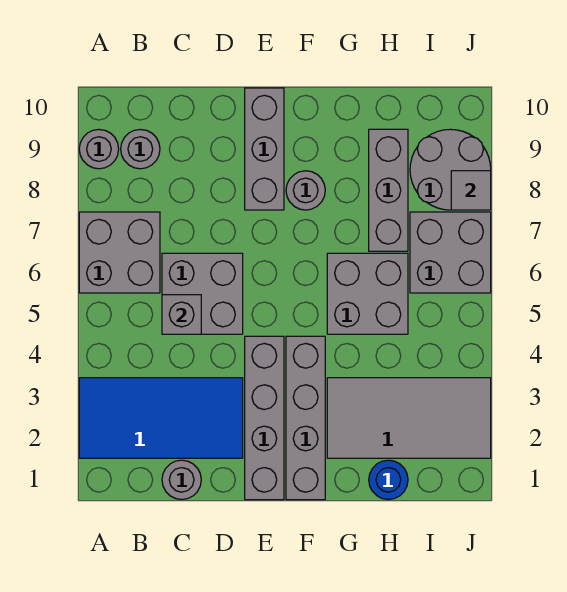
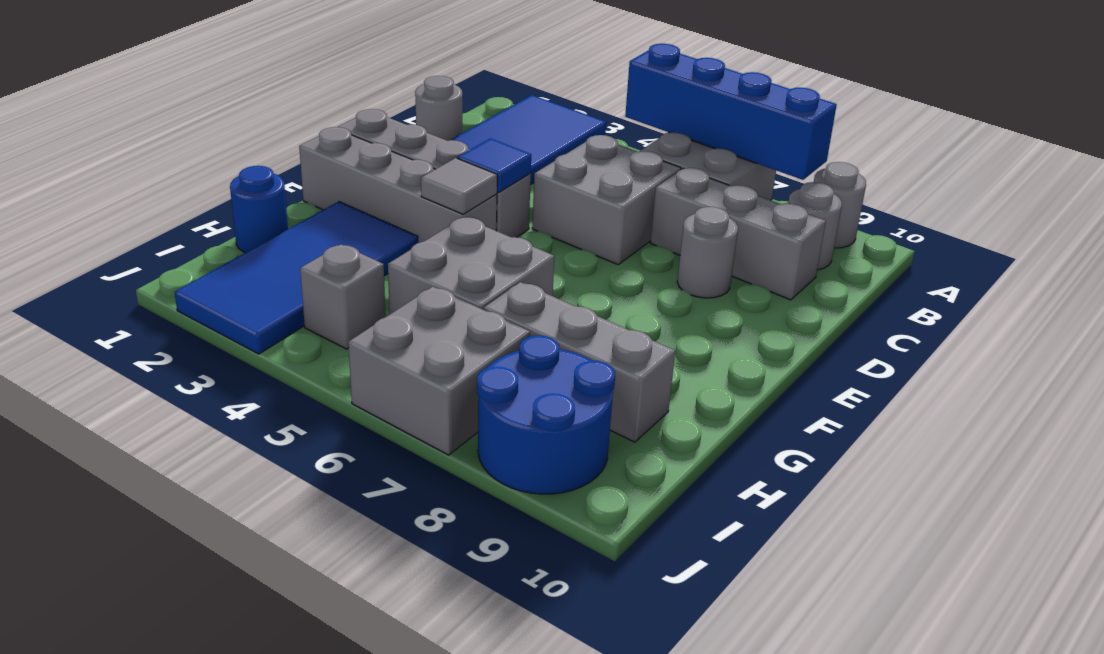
none -> blue brick A5:A8 level 2
grey brick C5 level 2 -> grey brick I4 level 1
none -> blue tile E4 level 2
grey brick E8:E10 level 1 -> grey brick C7:C9 level 1
grey round brick F8 level 1 -> grey round brick D8 level 1
grey tile G2:J3 level 1 -> blue tile G2:J3 level 1
grey round brick I8:J9 level 1 -> blue round brick I8:J9 level 1
grey tile J8 level 2 -> grey tile F4 level 2

